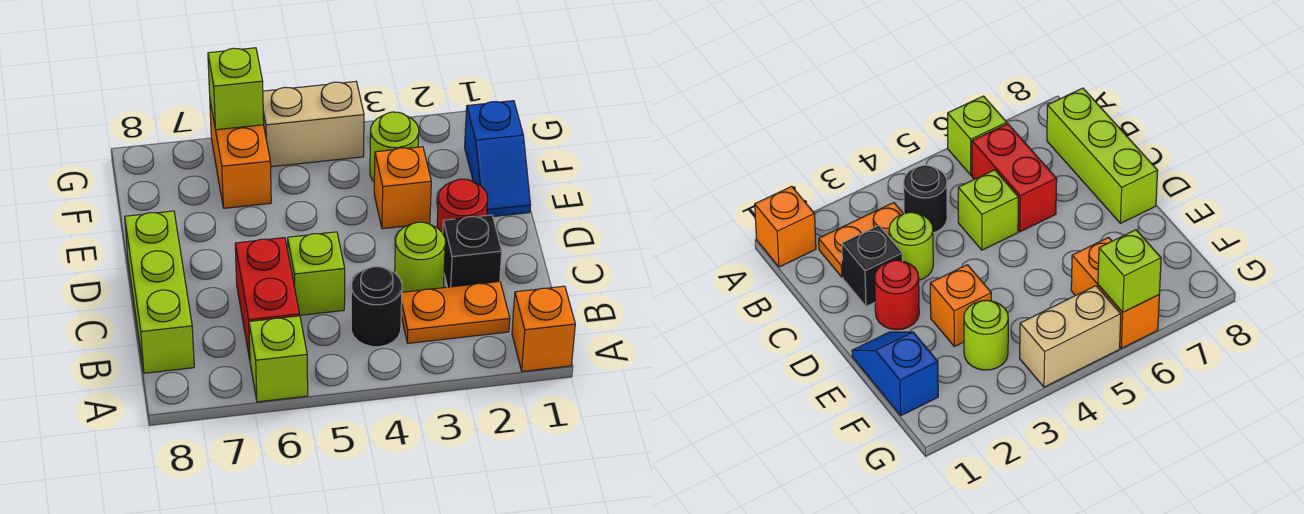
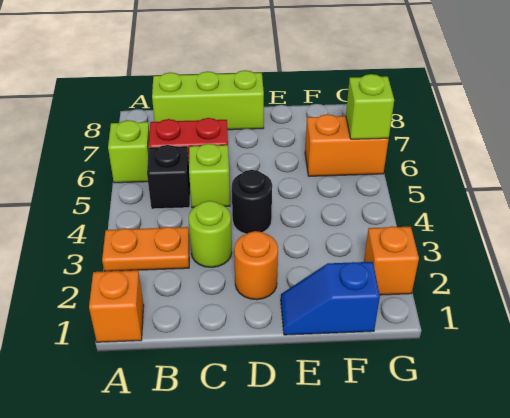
orange plate B2:B3 level 1 -> orange plate A3:B3 level 1
black round brick B4 level 1 -> black round brick D4 level 1
black brick C2 level 1 -> black brick B5 level 1
red round brick D2 level 1 -> orange round brick D2 level 1
orange brick E3 level 1 -> orange brick G2 level 1
lime round brick F3 level 1 -> none
tan brick G4:G5 level 1 -> none

